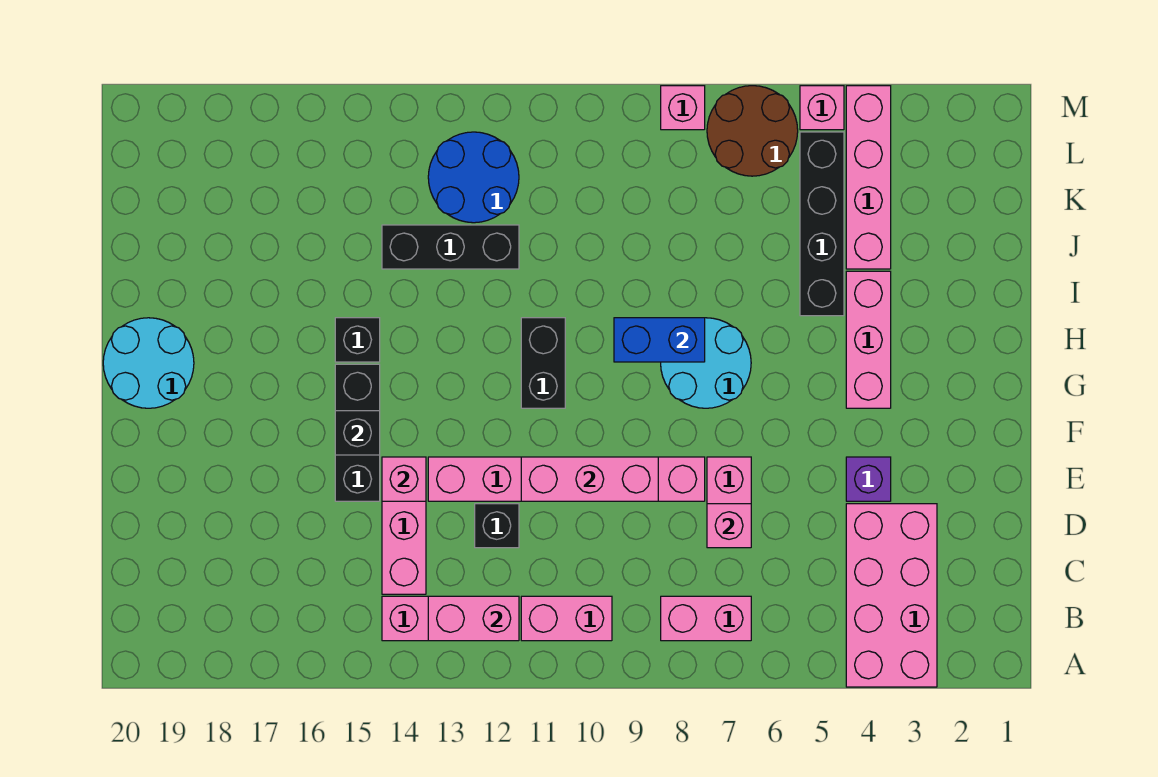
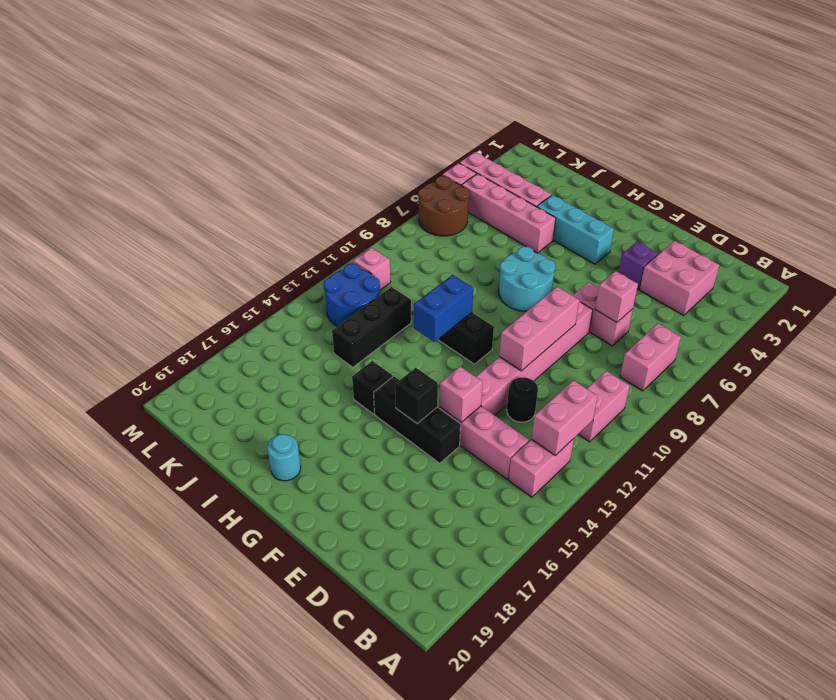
pink brick A3:D4 level 1 -> pink brick C3:D4 level 1
black brick D12 level 1 -> black round brick D12 level 1
pink brick G4:I4 level 1 -> cyan brick G4:I4 level 1
cyan round brick G19:H20 level 1 -> cyan round brick H19 level 1
blue brick H8:H9 level 2 -> blue brick H11:H12 level 2
black brick I5:L5 level 1 -> pink brick I5:L5 level 1
pink brick M8 level 1 -> pink brick L11 level 1

